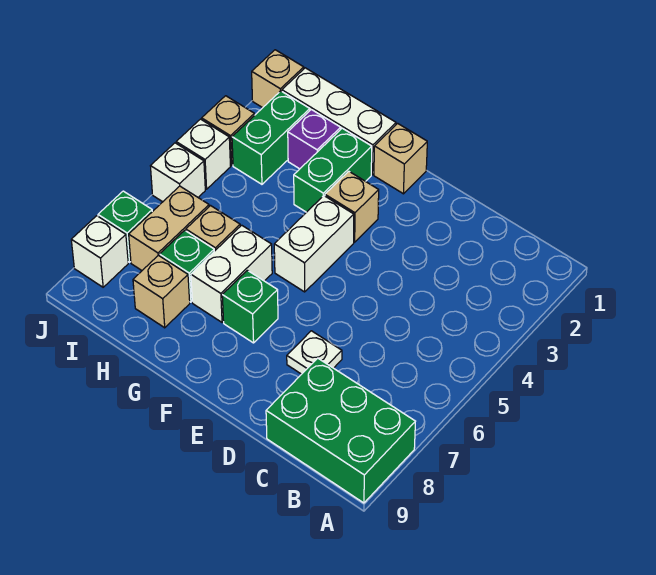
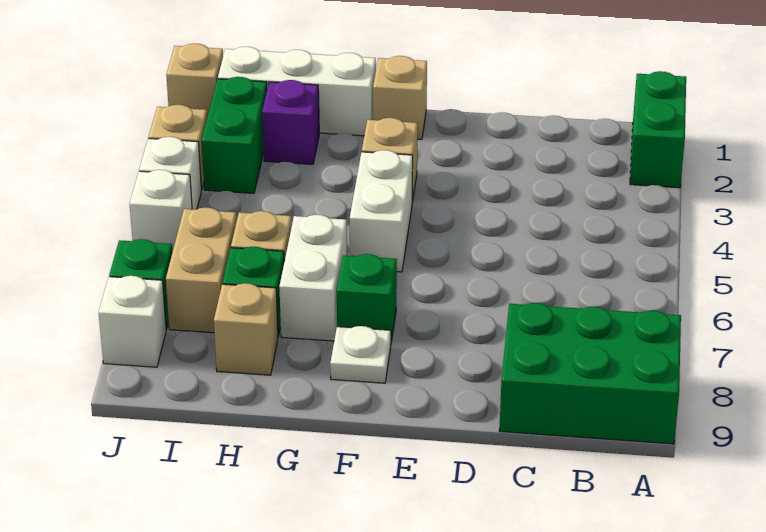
white plate D7 level 1 -> white plate F8 level 1
green brick G2:G3 level 1 -> green brick A1:A2 level 1

